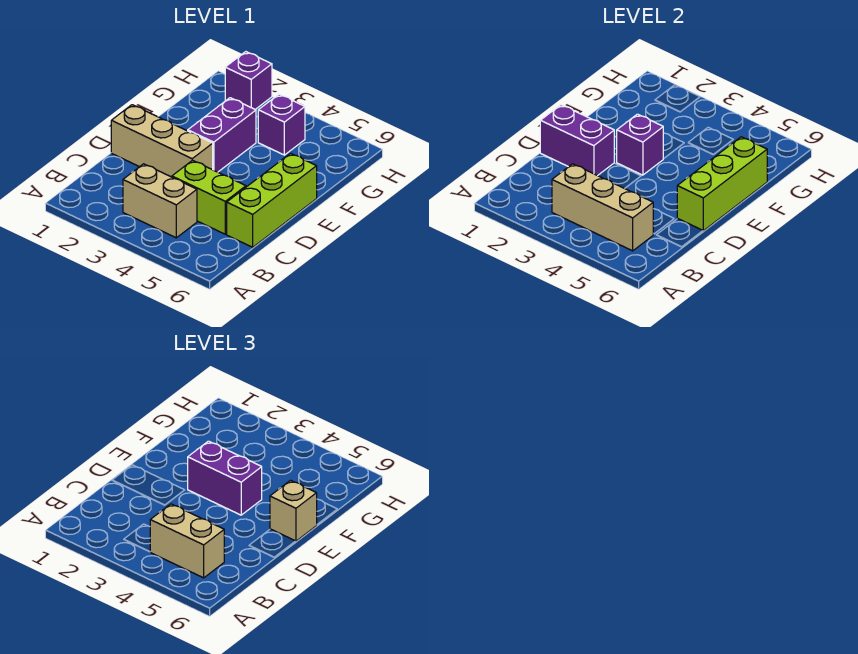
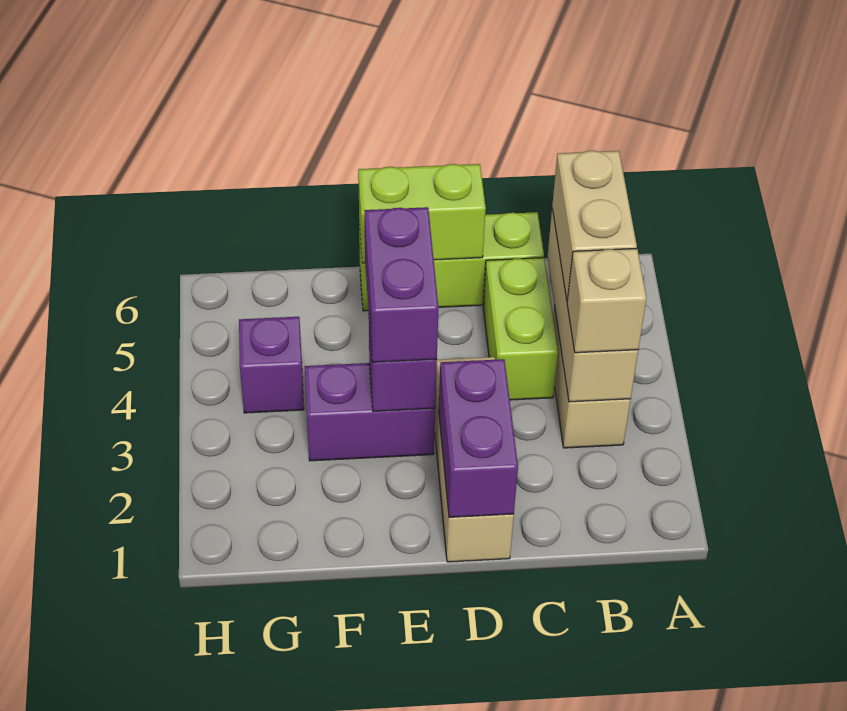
lime brick D6:F6 level 2 -> lime brick D6:E6 level 2
tan brick E6 level 3 -> tan brick B3 level 3
purple brick H2 level 1 -> none

